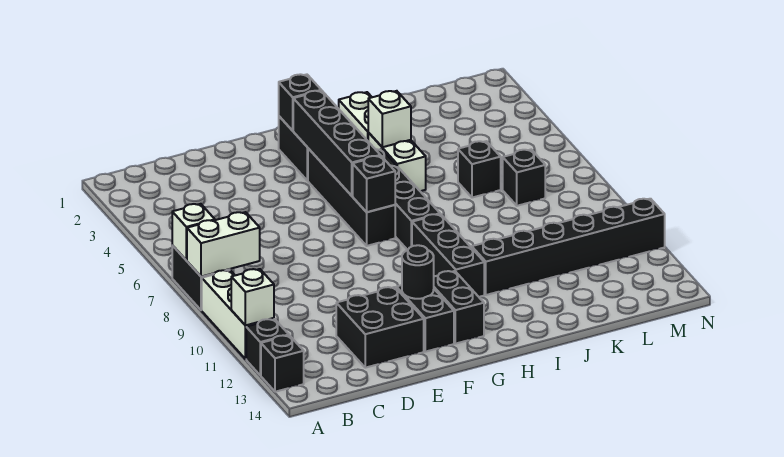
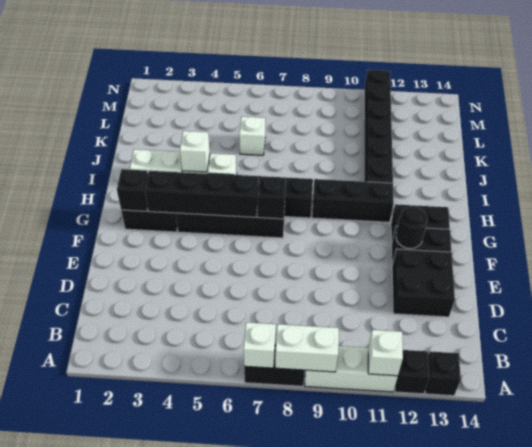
white brick A8:B8 level 2 -> white brick A8:A9 level 2
black brick K6 level 1 -> white brick K6 level 1
black brick L7 level 1 -> none

